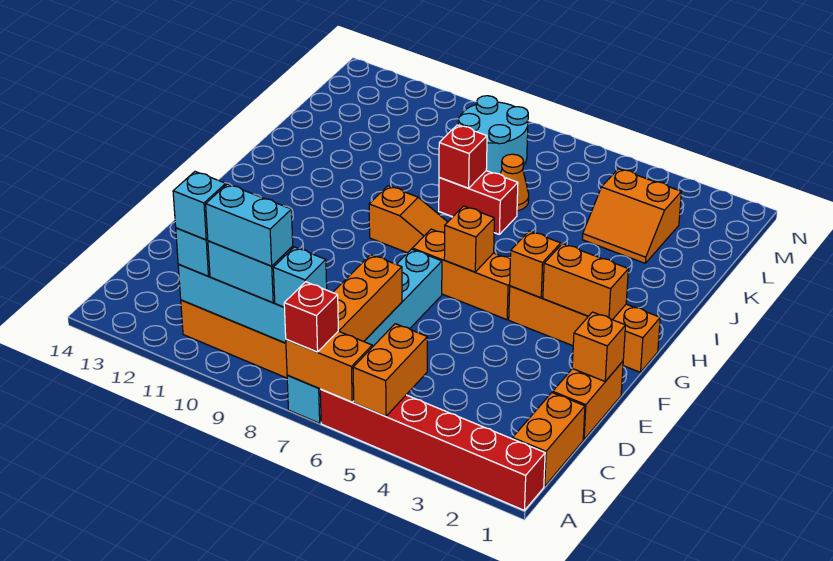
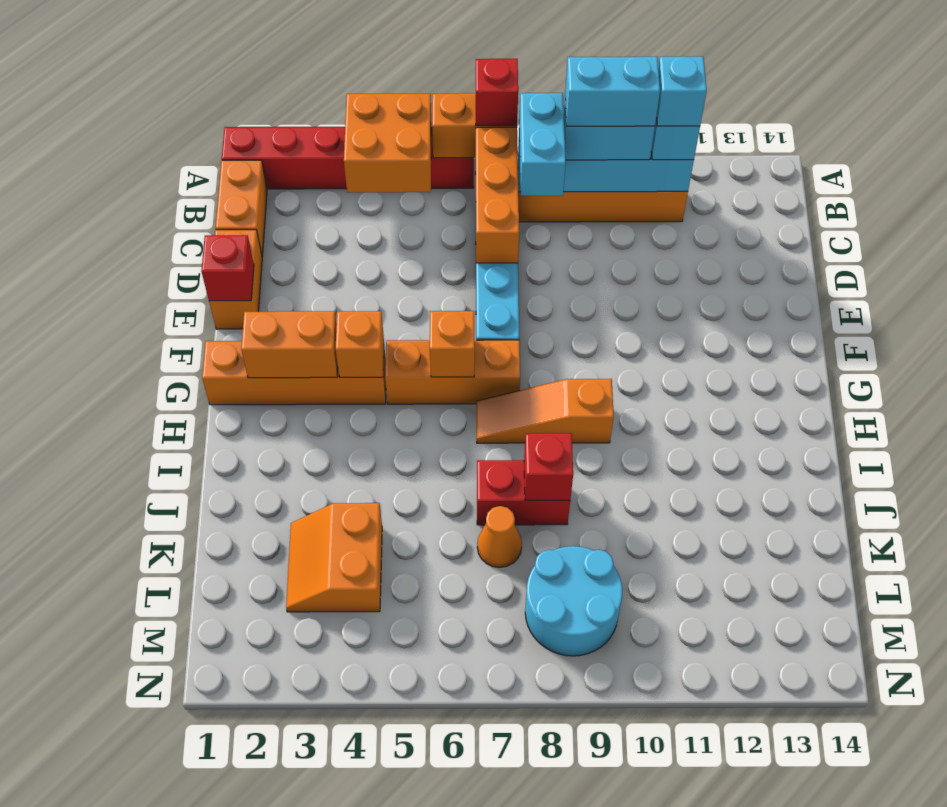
orange brick A5:B5 level 2 -> orange brick A4:B5 level 2
cyan brick B8 level 3 -> cyan brick B8:C8 level 3
orange brick E1 level 2 -> red brick E1 level 2
orange slope K3:L4 level 1 top L -> orange slope K3:L4 level 1 top 4

